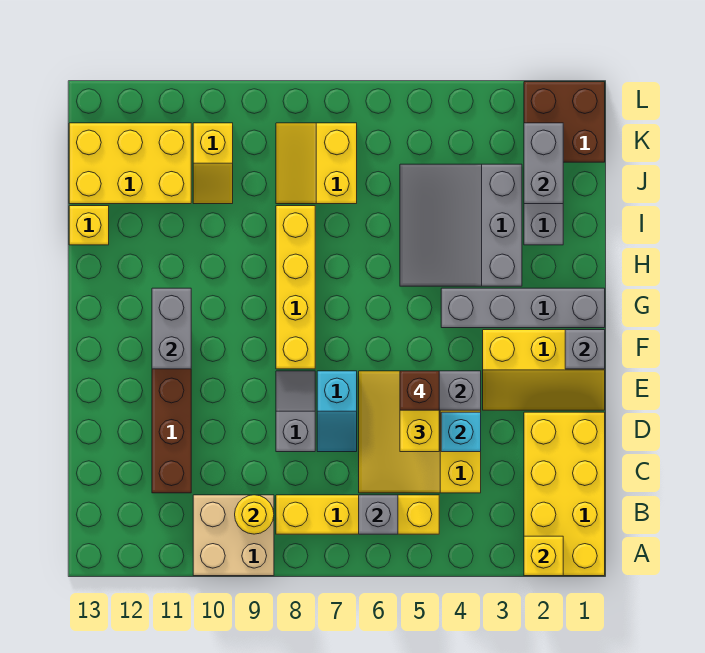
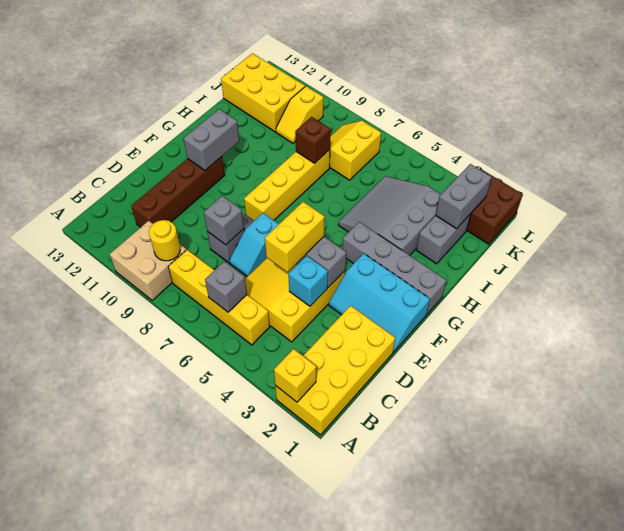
yellow slope E1:F3 level 1 top F -> cyan slope E1:F3 level 1 top F
brown brick E5 level 4 -> brown brick I8 level 2
grey brick F1 level 2 -> grey brick D8 level 2
yellow brick I13 level 1 -> none

